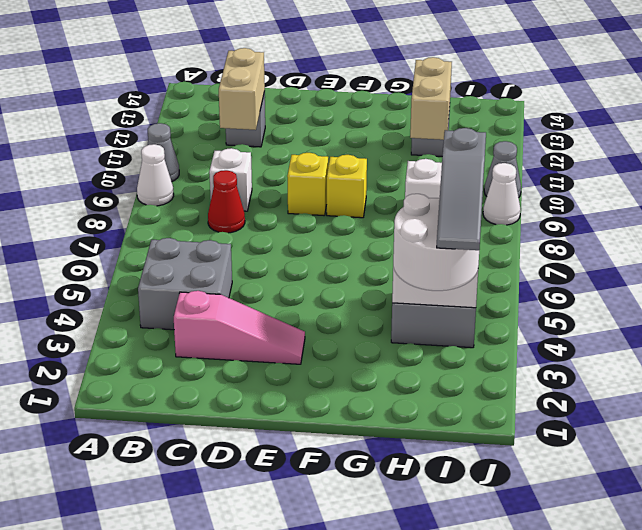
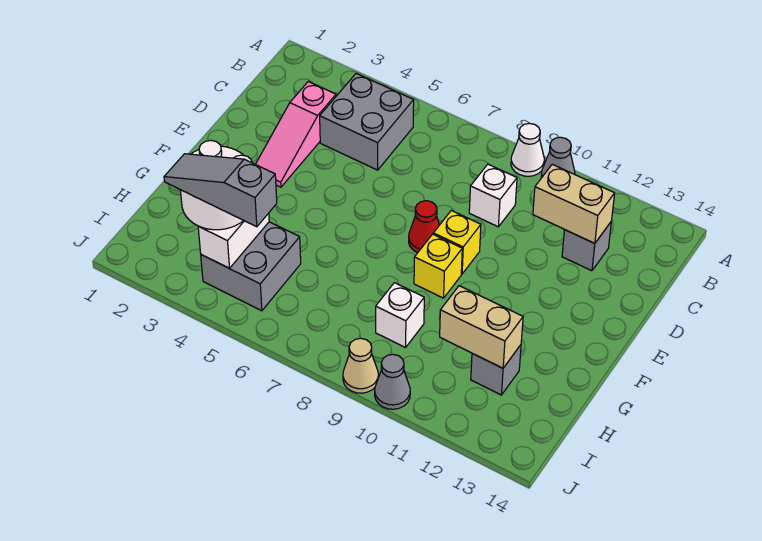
red cone C8 level 1 -> red cone E8 level 1
white cone J9 level 1 -> tan cone J9 level 1

